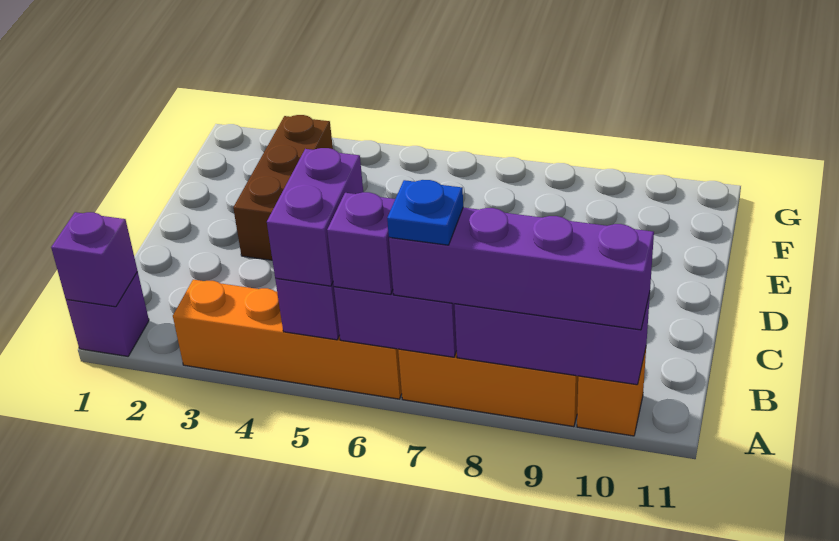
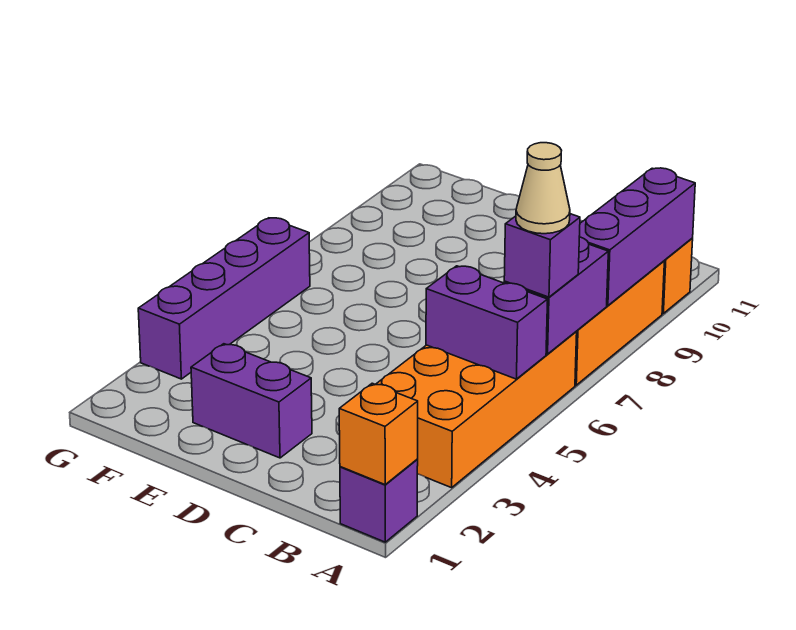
purple brick A1 level 2 -> orange brick A1 level 2
orange brick A3:A6 level 1 -> orange brick A3:B6 level 1
purple brick A5:B5 level 3 -> purple brick D2:E2 level 1
none -> tan cone A6 level 4
purple brick A7:A10 level 3 -> purple brick G3:G6 level 1
blue plate A7 level 4 -> none
brown brick D3:F3 level 1 -> none

